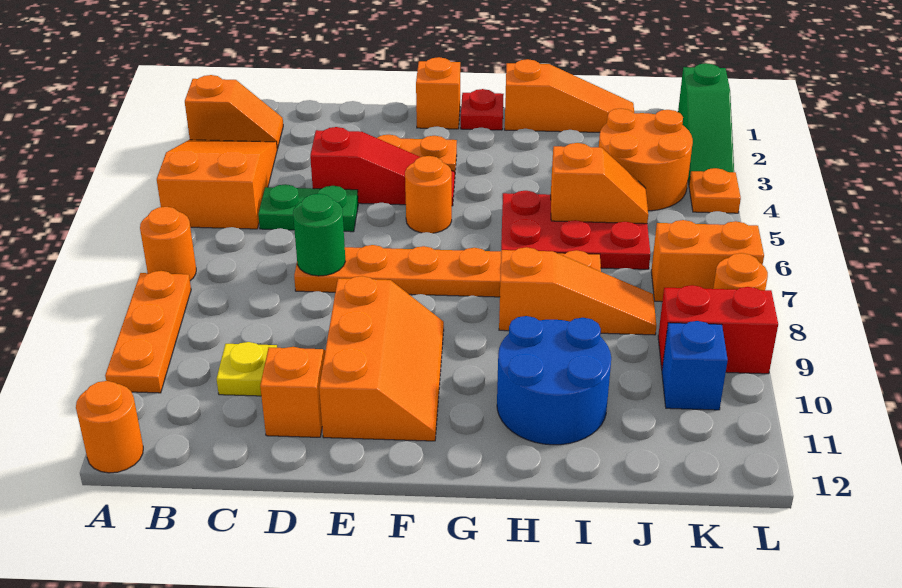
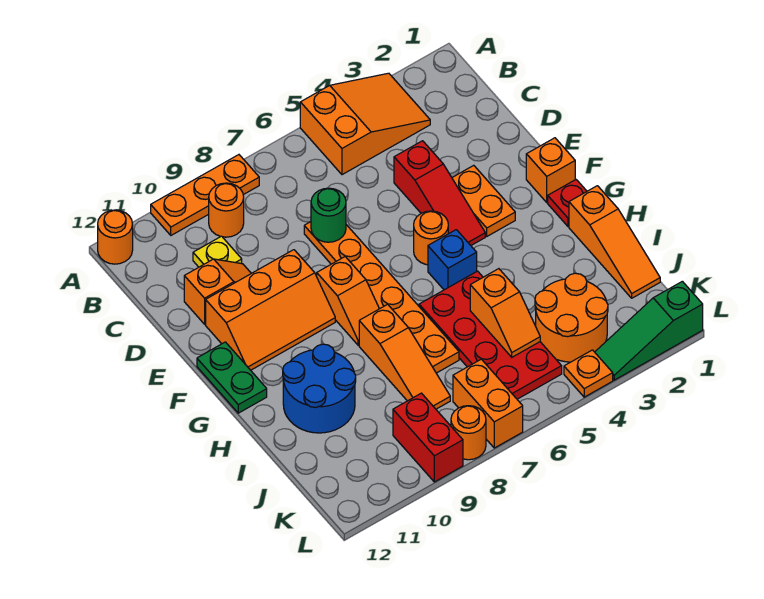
orange slope A2:B2 level 1 top A -> orange slope F8:G8 level 1 top F
orange round brick A7 level 1 -> orange round brick B9 level 1
green plate C5:D5 level 1 -> green plate F12:G12 level 1
red plate H5:J6 level 1 -> red plate H5:K6 level 1
blue brick K10 level 1 -> blue brick G5 level 1

